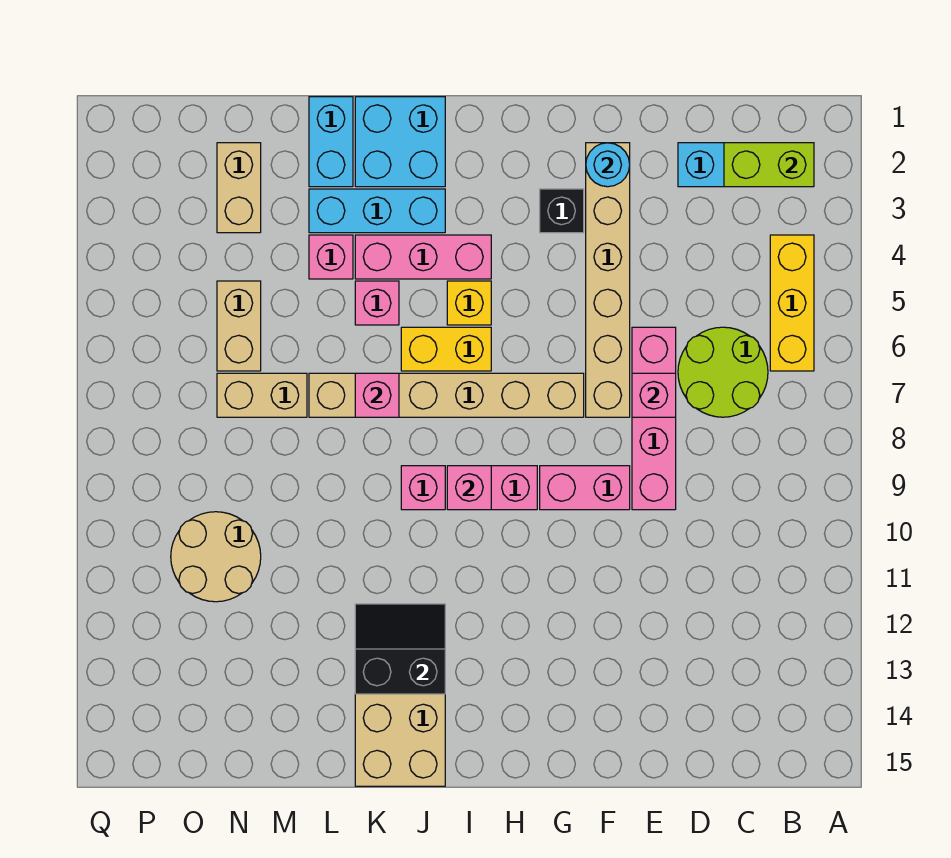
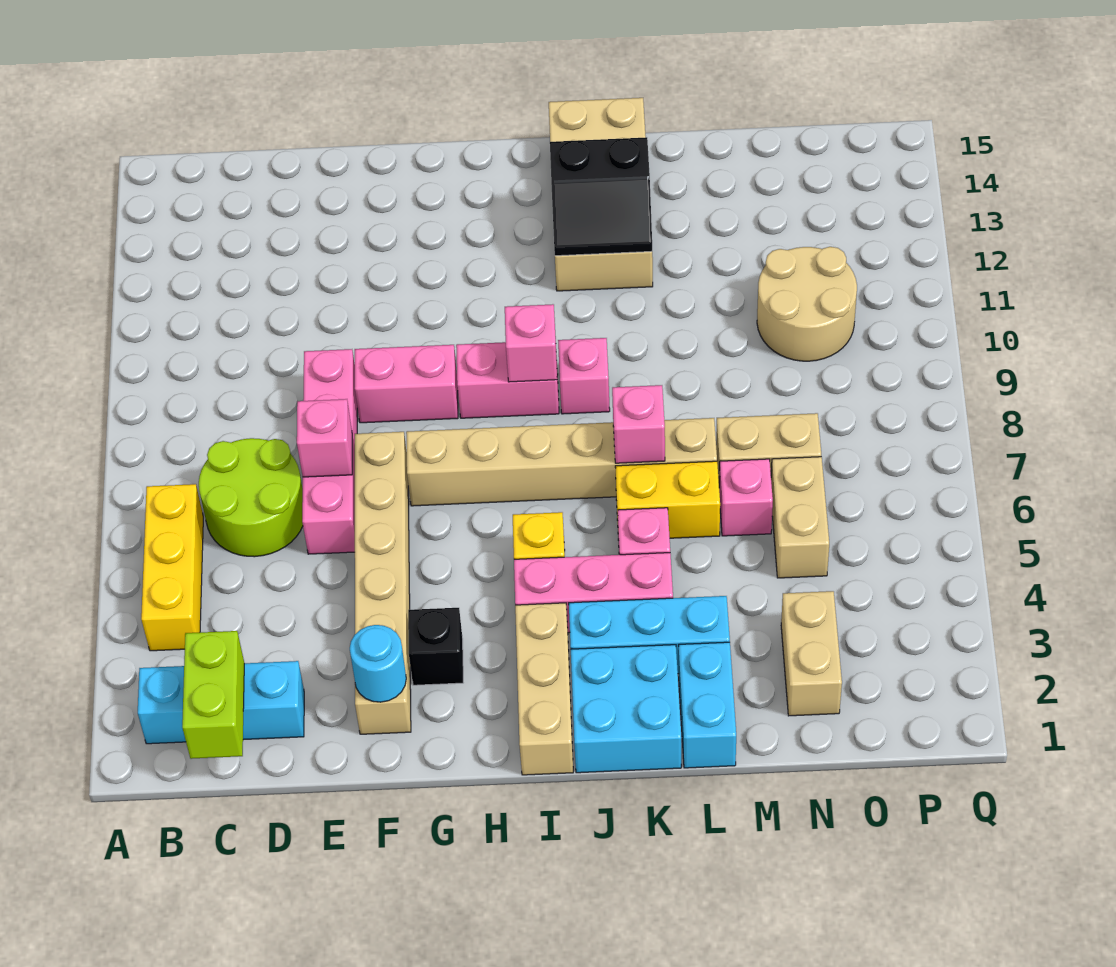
lime brick B2:C2 level 2 -> lime brick C1:C2 level 2
none -> tan brick I1:I3 level 1
yellow brick I6:J6 level 1 -> yellow brick K6:L6 level 1
pink brick L4 level 1 -> pink brick M6 level 1

